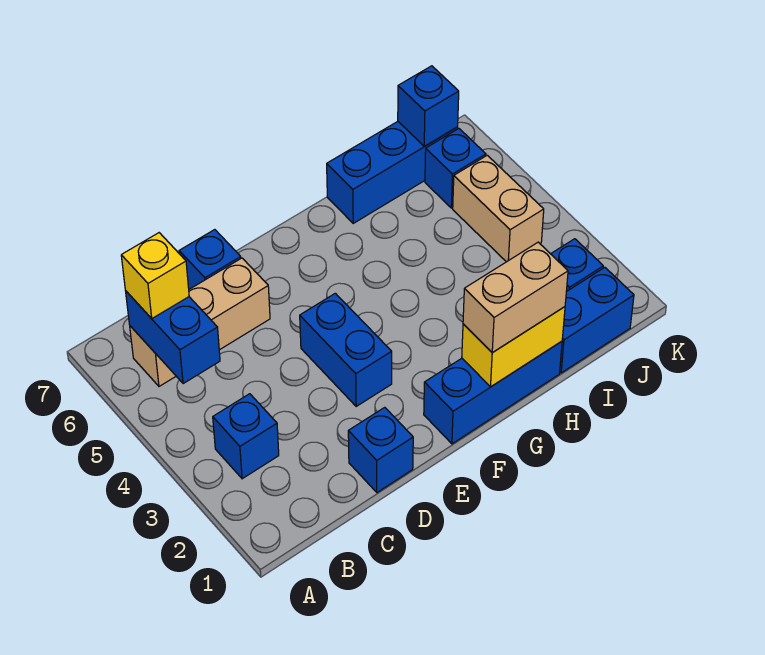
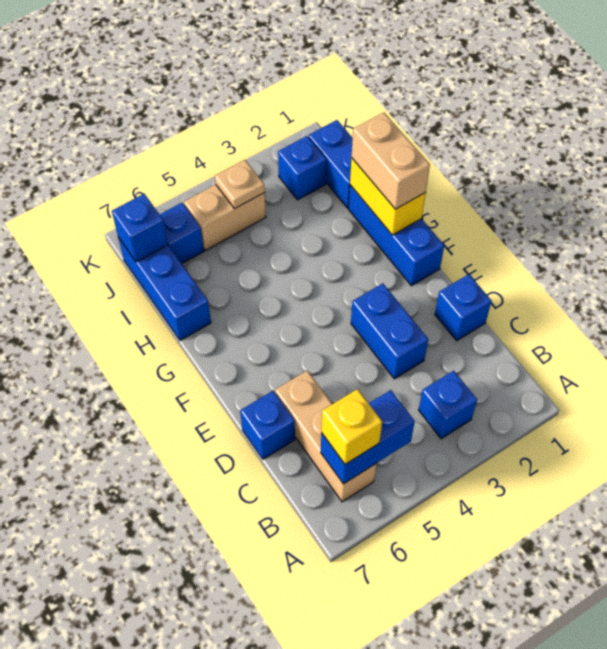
blue brick E3:E4 level 1 -> blue brick D3:E3 level 1
none -> tan plate J4 level 2

